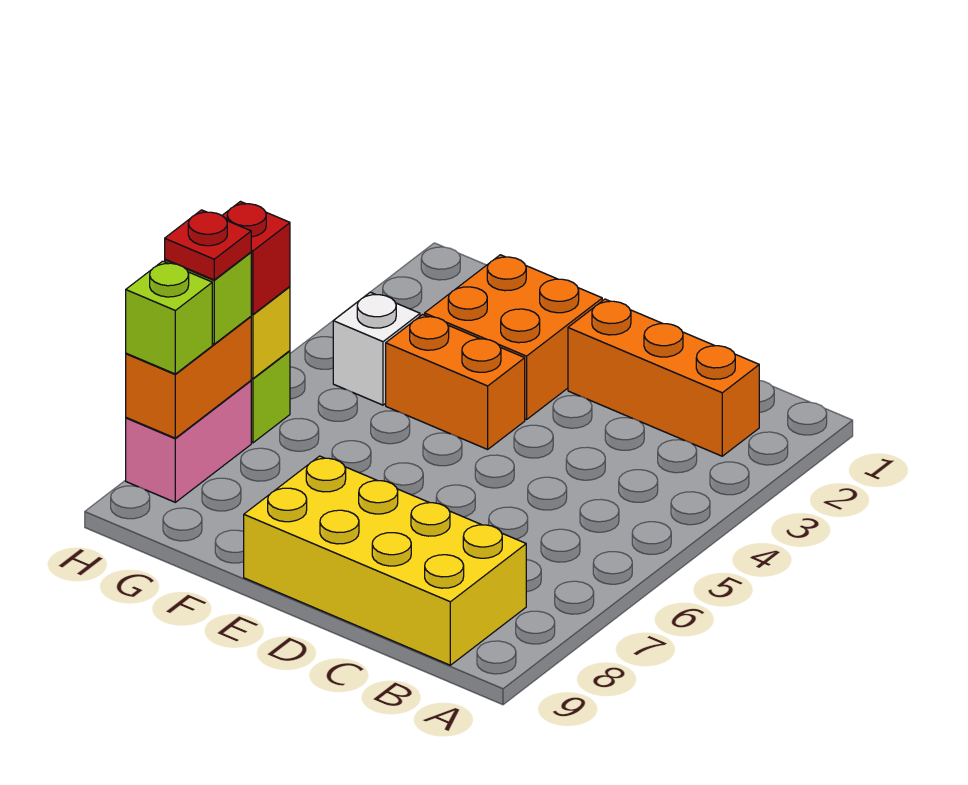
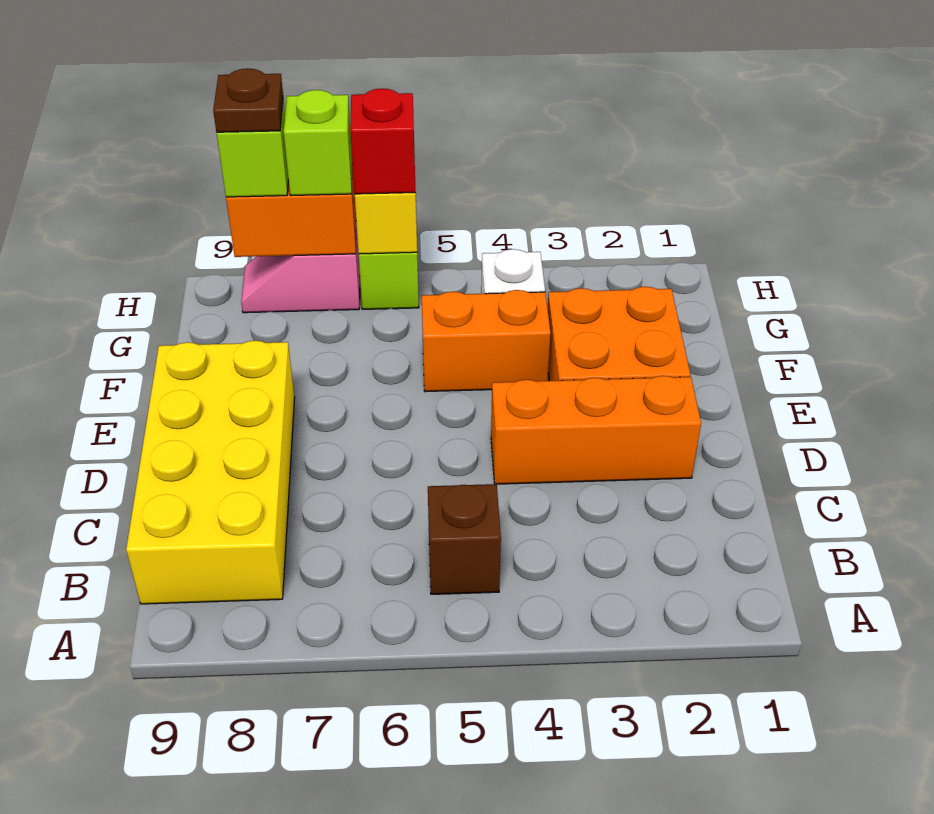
orange brick B2:D2 level 1 -> orange brick D2:D4 level 1
none -> brown brick B5 level 1
orange brick E4:F4 level 1 -> orange brick F4:F5 level 1
pink brick H7:H8 level 1 -> pink slope H7:H8 level 1 top 7
red plate H7 level 4 -> none
none -> brown plate H8 level 4

